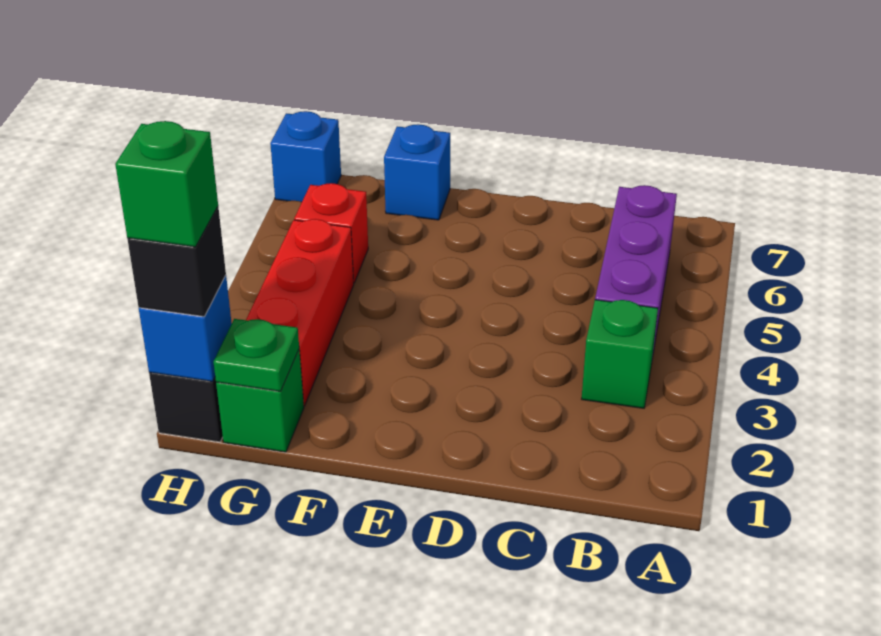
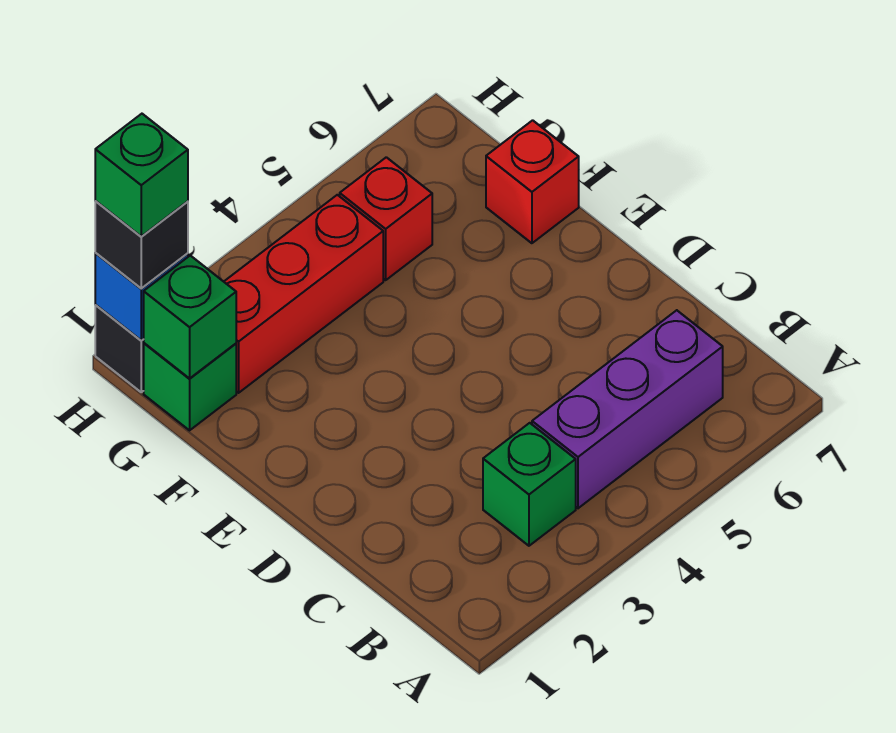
blue brick F7 level 1 -> red brick F7 level 1
green plate G1 level 2 -> green brick G1 level 2
blue brick H7 level 1 -> none

